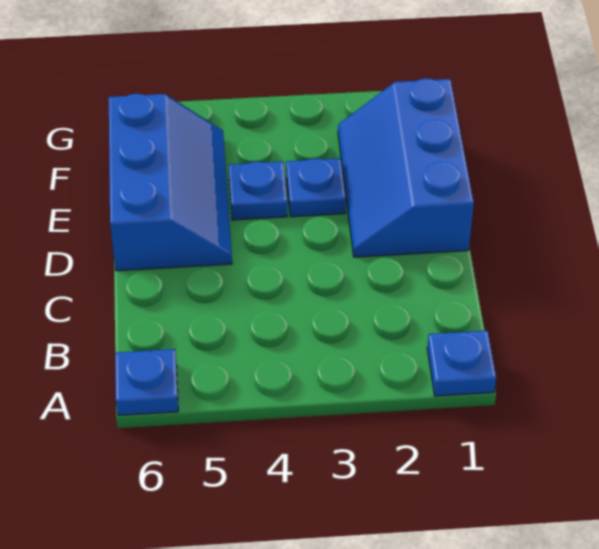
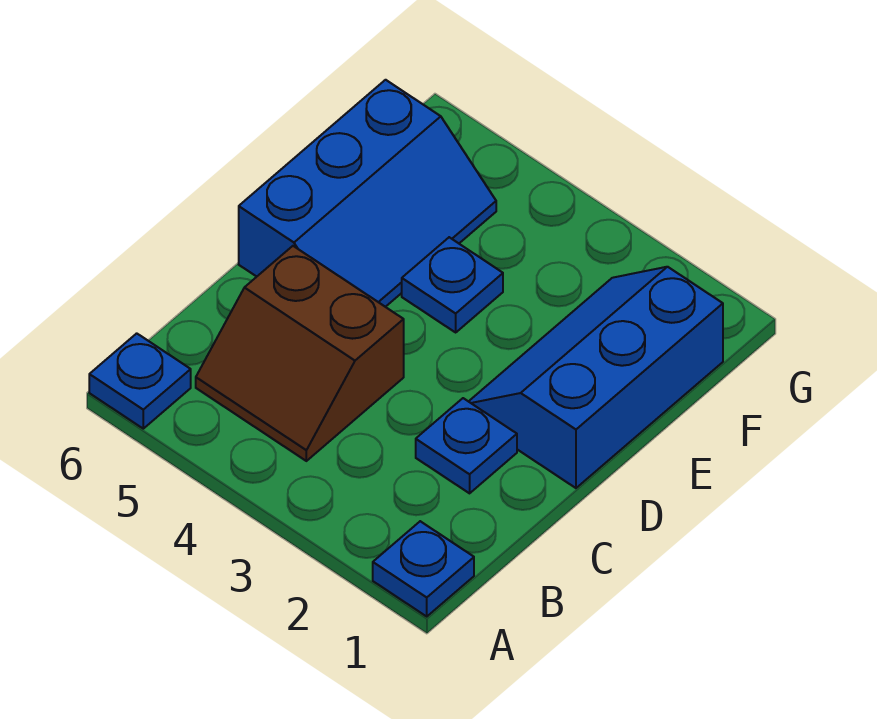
none -> brown slope B4:C5 level 1 top C
blue plate E3 level 1 -> blue plate C2 level 1

